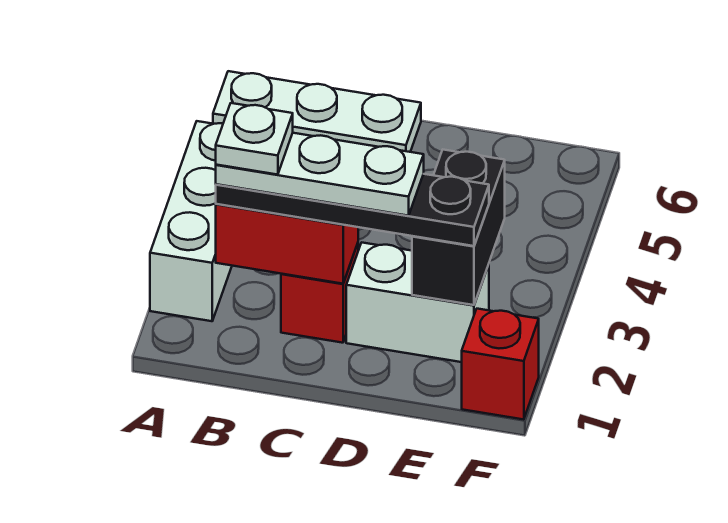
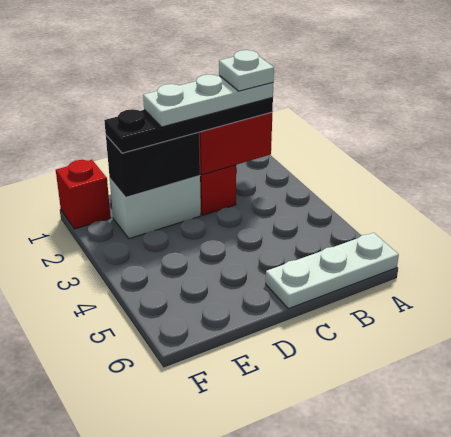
white brick A2:A4 level 1 -> none
black brick E2:E3 level 2 -> black brick D2:E2 level 2

